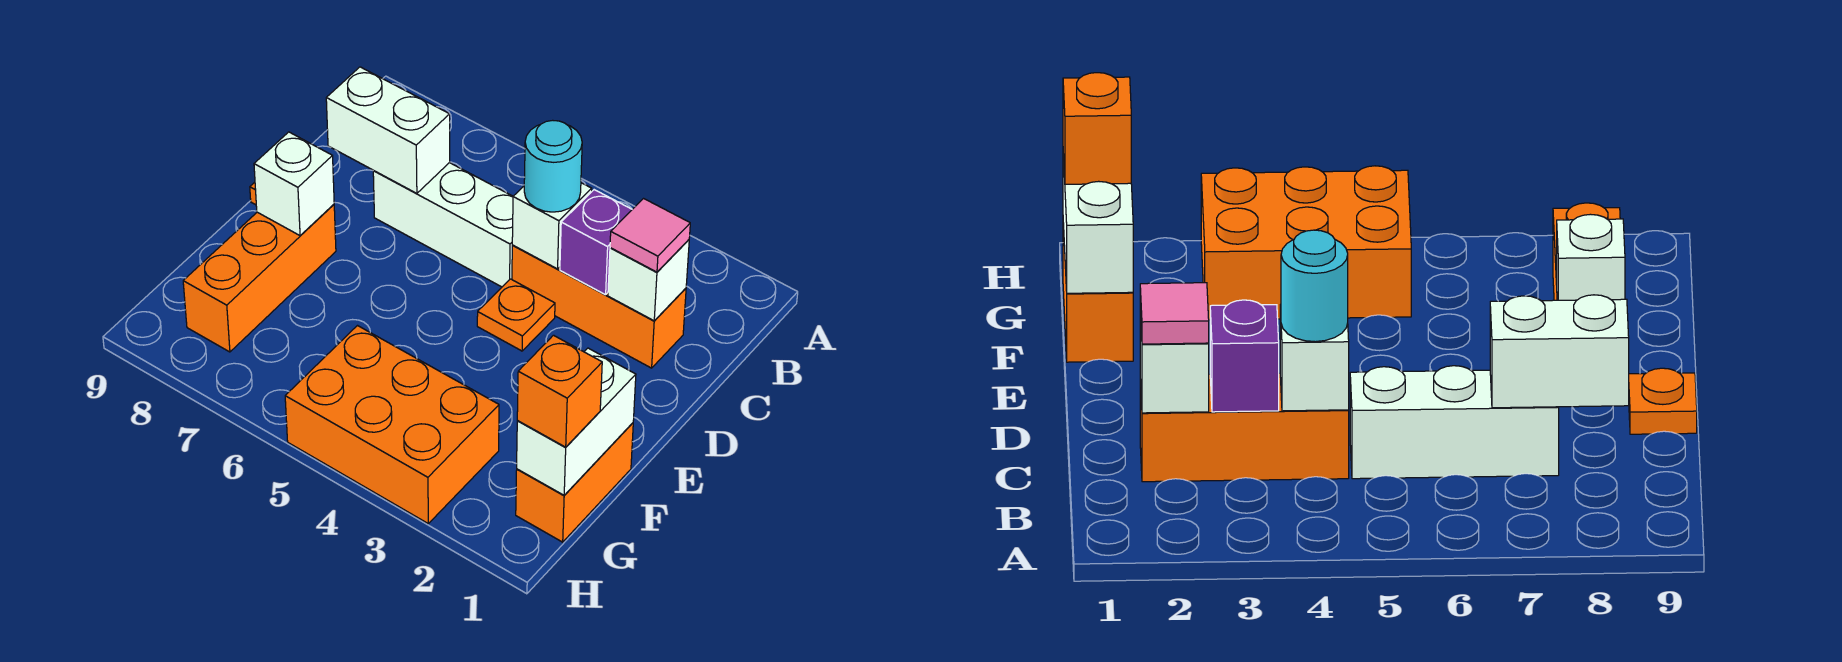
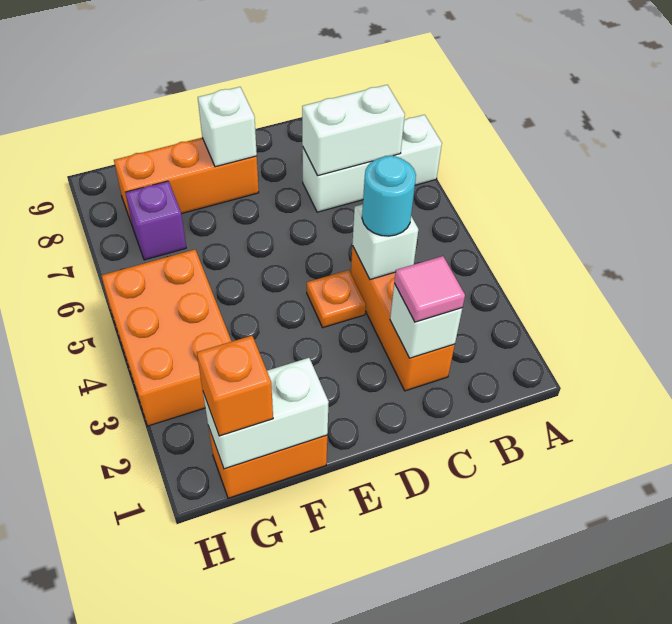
purple brick C3 level 2 -> purple brick G7 level 1
white brick C5:C7 level 1 -> white brick A7:C7 level 1
white brick C7:C8 level 2 -> white brick B7:C7 level 2
orange plate D9 level 1 -> none

